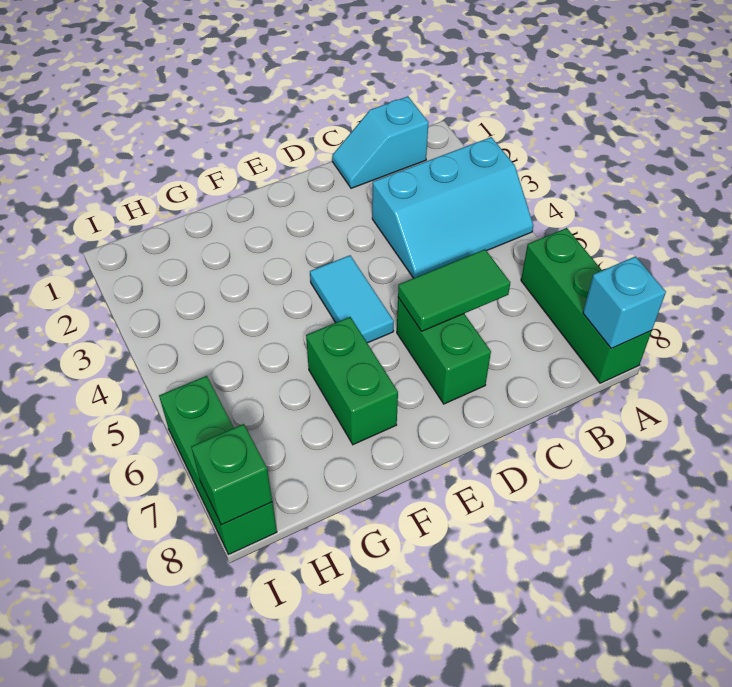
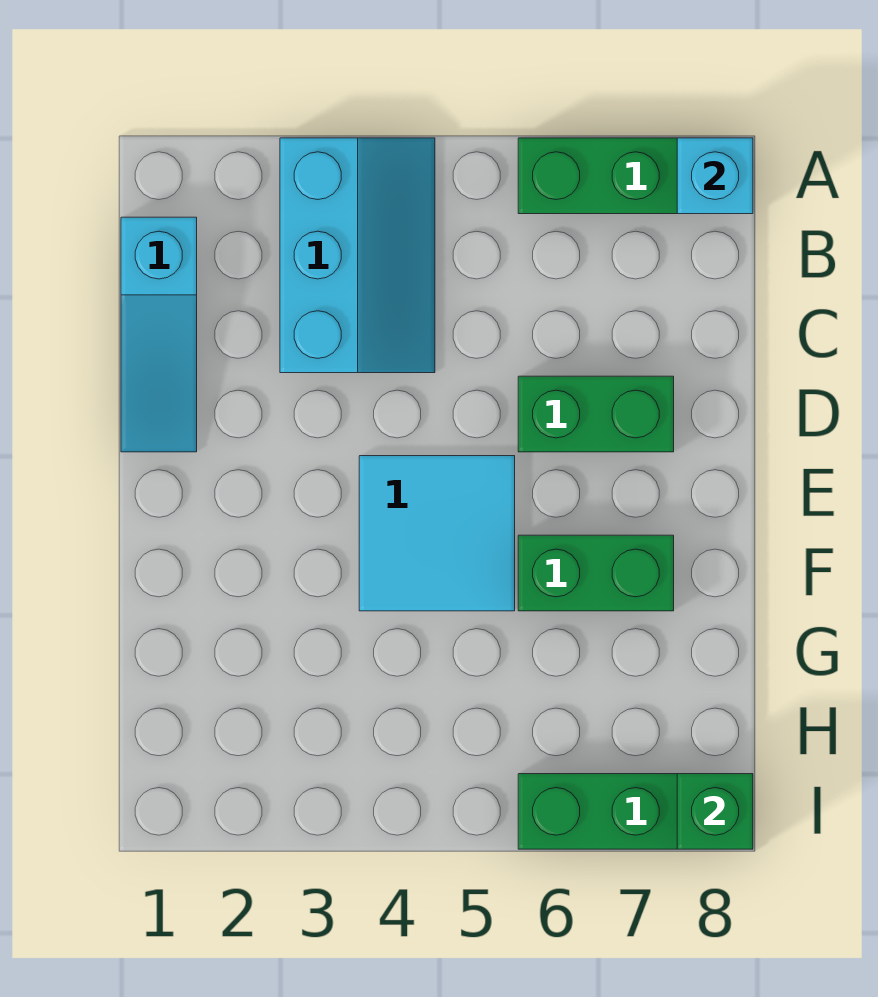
cyan slope B1:C1 level 1 top B -> cyan slope B1:D1 level 1 top B
green tile C6:D6 level 2 -> none
cyan tile E4:E5 level 1 -> cyan tile E4:F5 level 1

